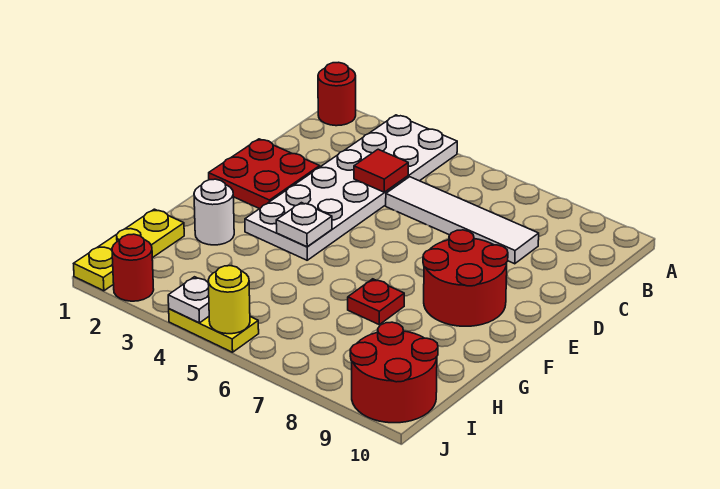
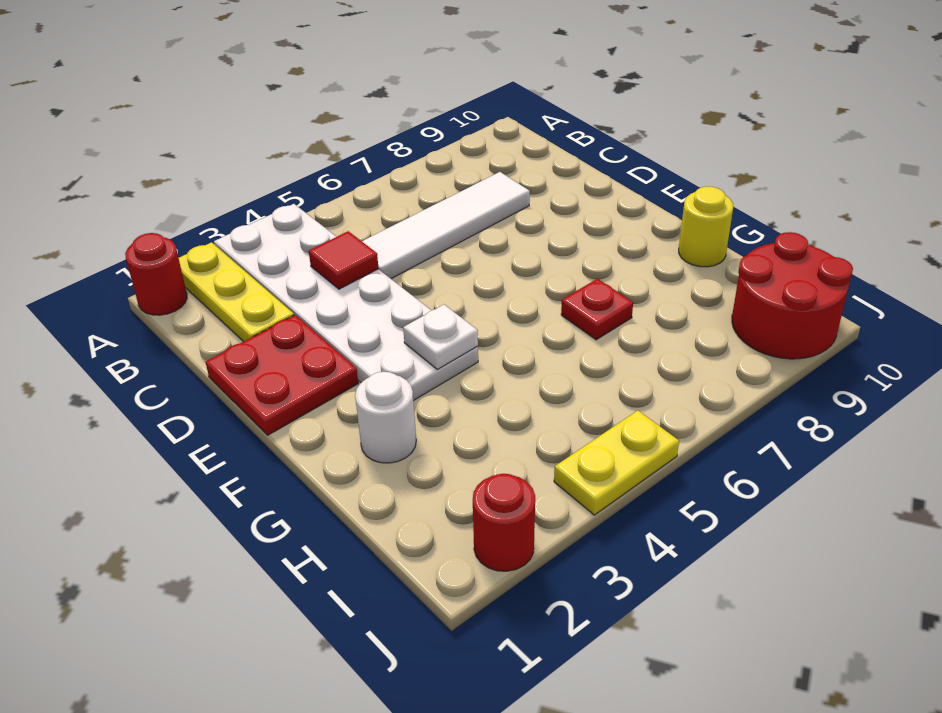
red round brick E8:F9 level 1 -> none
yellow plate H1:J1 level 1 -> yellow plate A2:C2 level 1
white plate J4 level 2 -> none
yellow round brick J5 level 2 -> yellow round brick G10 level 1

